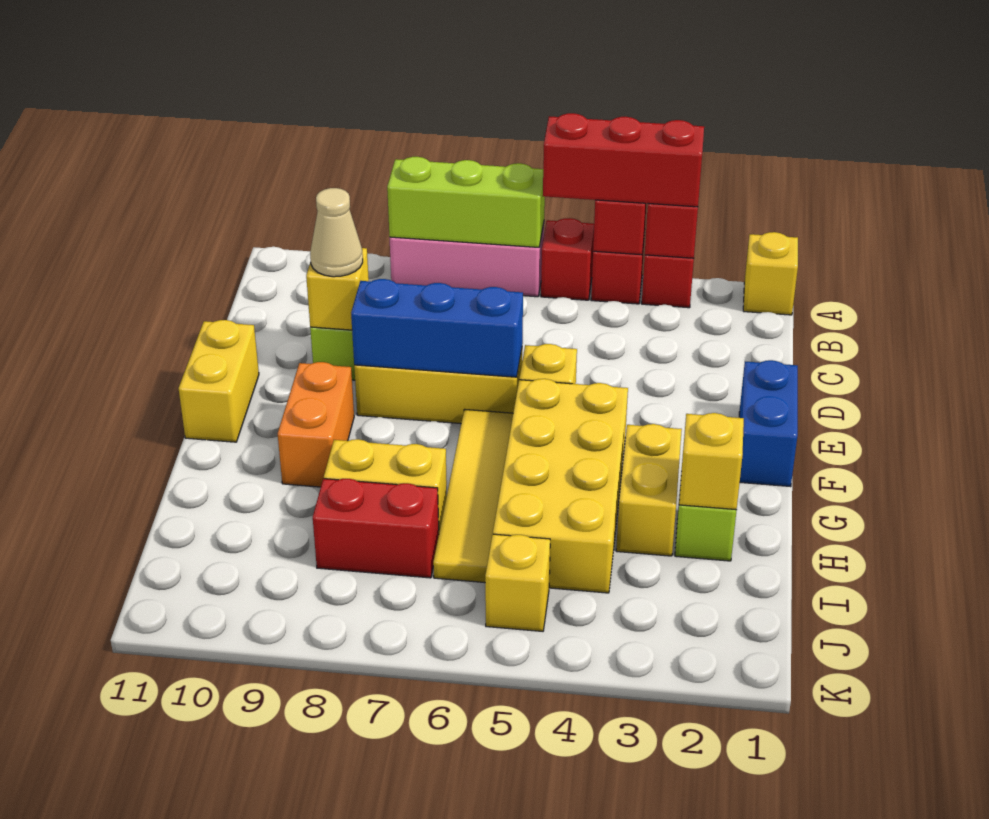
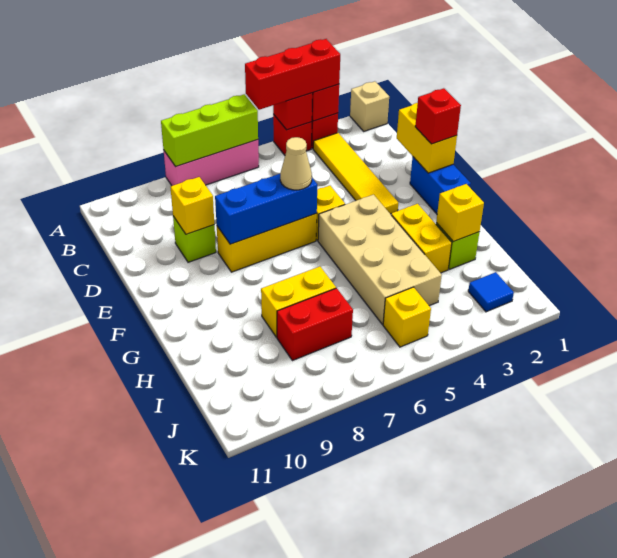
yellow brick A1 level 1 -> tan brick A1 level 1
red brick A5 level 1 -> red brick E1 level 3
tan cone D9 level 3 -> tan cone E6 level 3
yellow brick E11:F11 level 1 -> yellow brick D1:E1 level 2
yellow brick F4:I5 level 1 -> tan brick F4:I5 level 1
yellow tile F6:I6 level 1 -> yellow tile B3:E3 level 1
orange brick F9:G9 level 1 -> none
none -> blue tile J2 level 1

